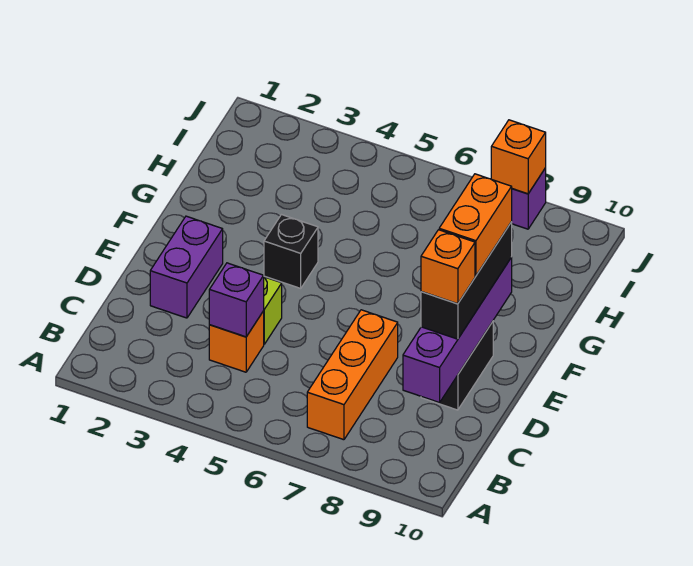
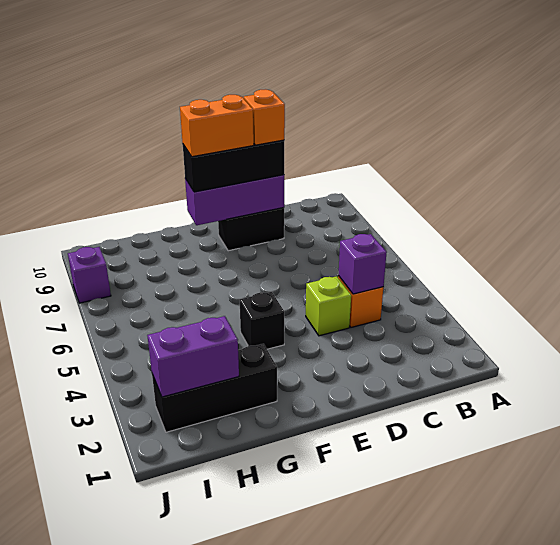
orange brick B7:D7 level 1 -> none
purple brick C9:F9 level 2 -> purple brick D9:F9 level 2
purple brick D2:E2 level 1 -> purple brick H2:I2 level 2
none -> black brick G2:I2 level 1
orange brick J8 level 2 -> none

